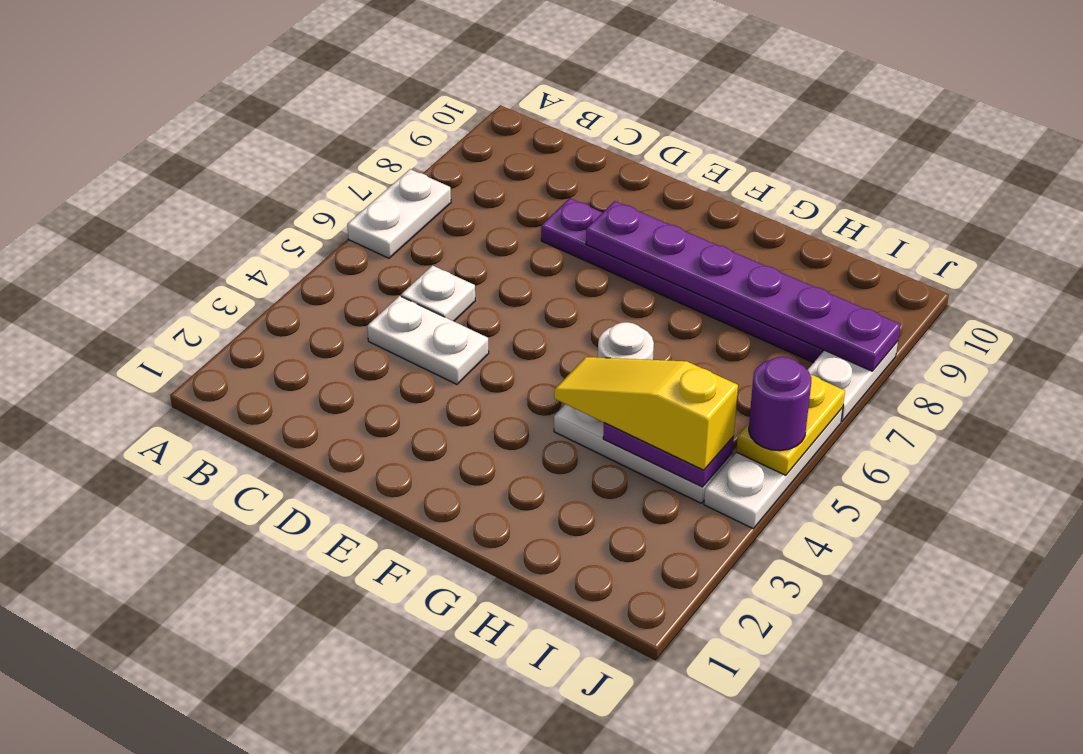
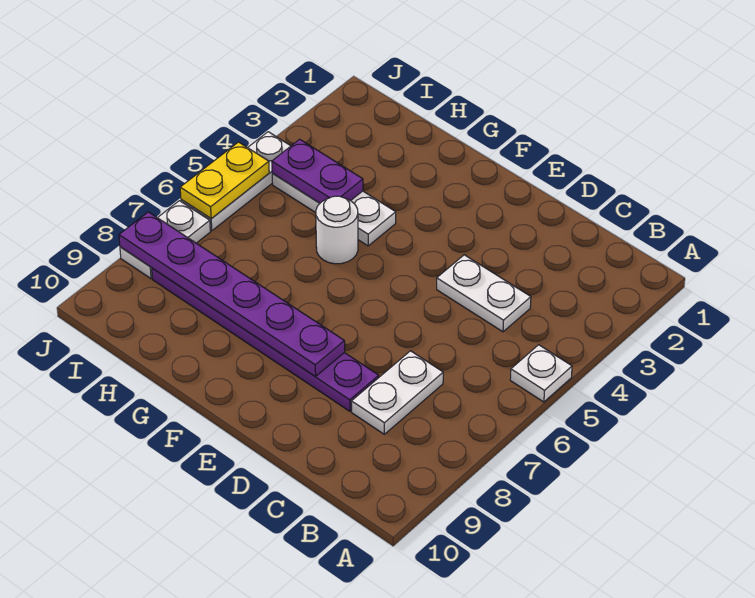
white plate A6:A7 level 1 -> white plate C7:C8 level 1
white plate C5 level 1 -> white plate A5 level 1
yellow slope G4:I4 level 3 top I -> none
purple round brick J5 level 3 -> none

